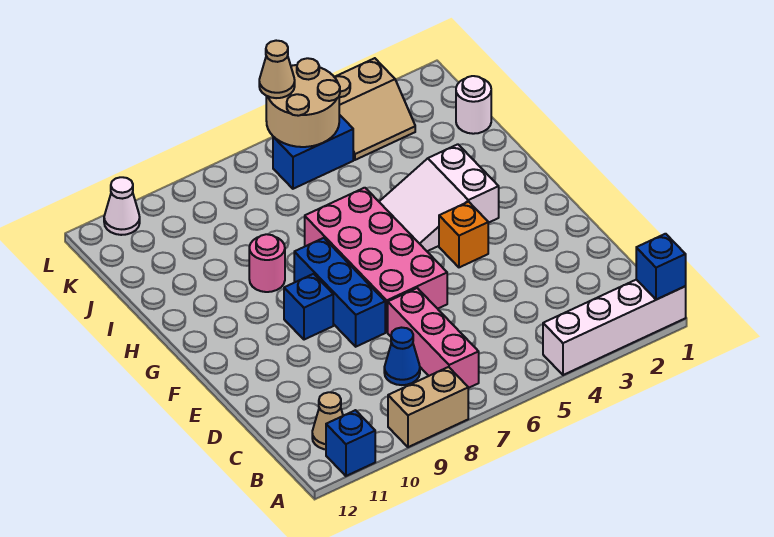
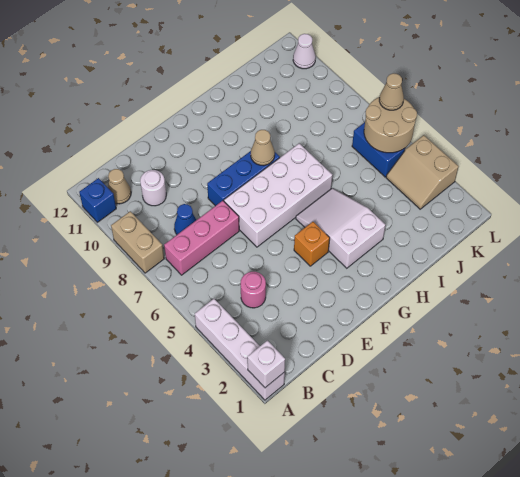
blue brick A1 level 2 -> white brick A1 level 2
pink brick E6:H7 level 1 -> white brick E6:H7 level 1
blue brick F9 level 1 -> none
none -> tan cone G8 level 2
pink round brick H9 level 1 -> pink round brick C4 level 1
white round brick J1 level 1 -> white round brick C10 level 1

